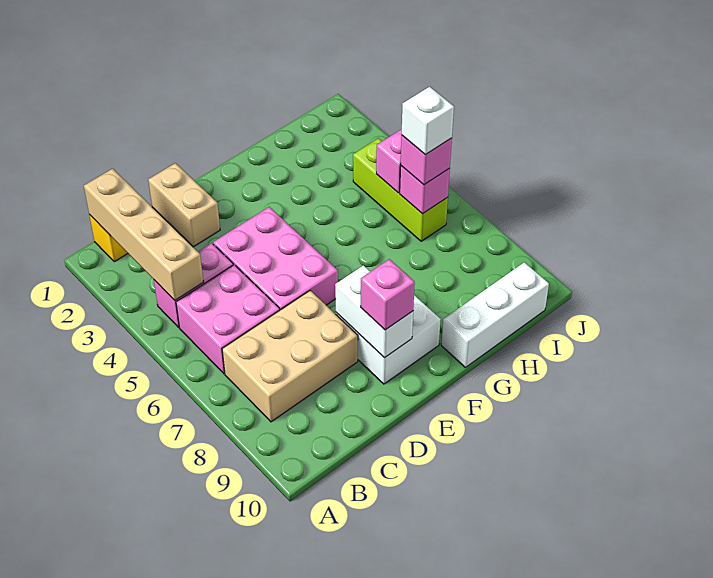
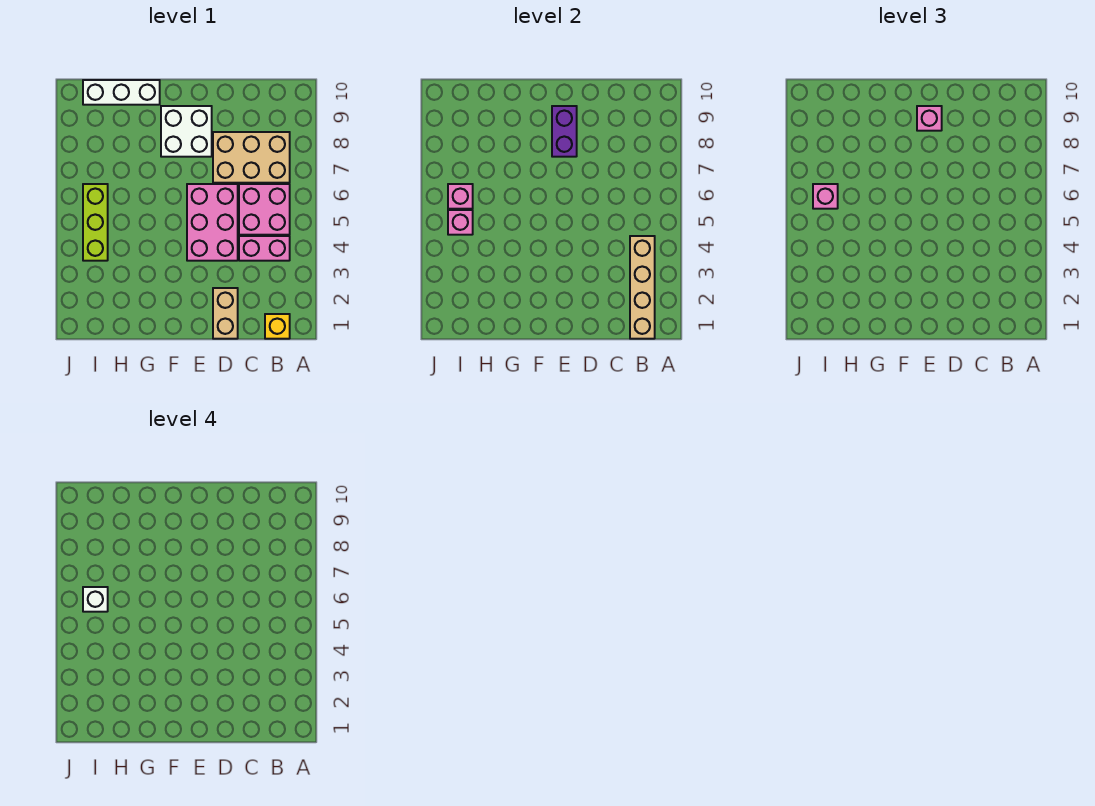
white brick E8:E9 level 2 -> purple brick E8:E9 level 2

